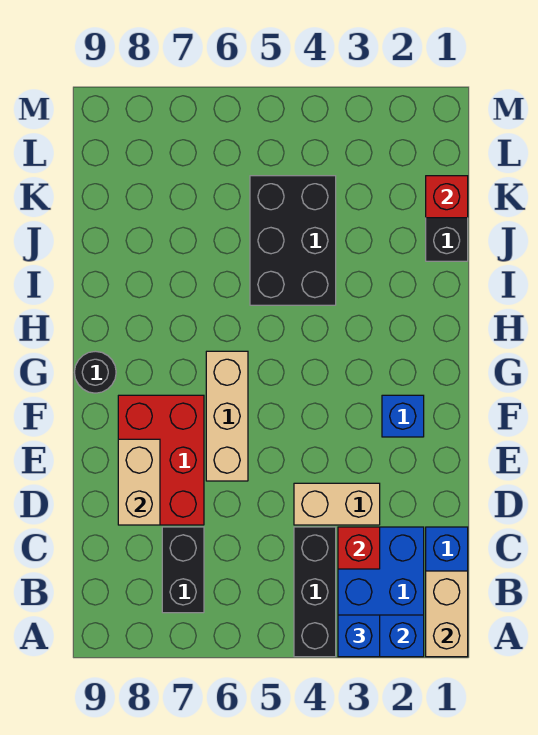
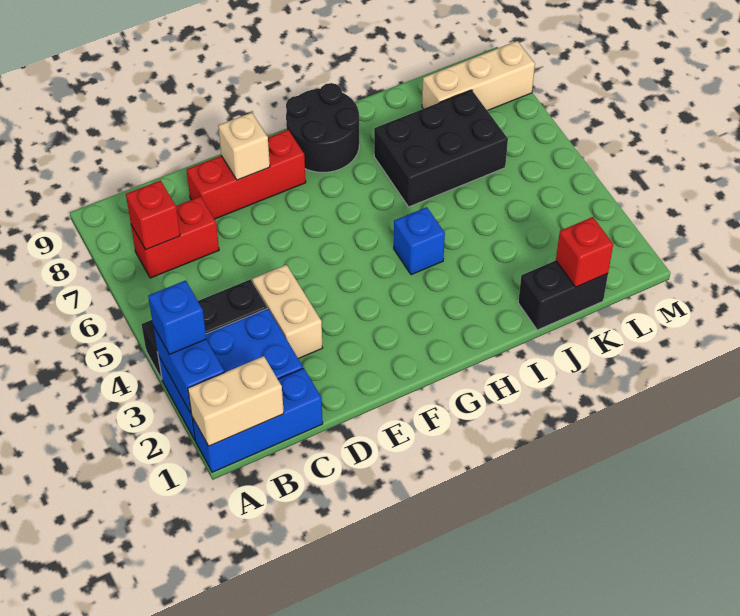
black brick B7:C7 level 1 -> red brick B7:C7 level 1
red brick C3 level 2 -> red brick B7 level 2
red brick D7:F8 level 1 -> red brick D8:F8 level 1
tan brick D8:E8 level 2 -> tan brick E8 level 2
tan brick E6:G6 level 1 -> tan brick K8:M8 level 1
blue brick F2 level 1 -> blue brick H4 level 1
black round brick G9 level 1 -> black round brick G8:H9 level 1
black brick I4:K5 level 1 -> black brick I6:K7 level 1

